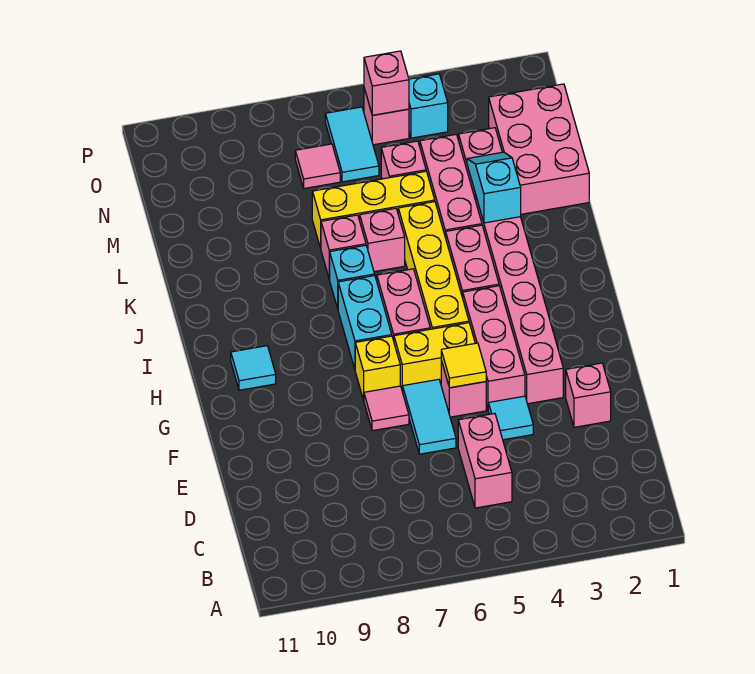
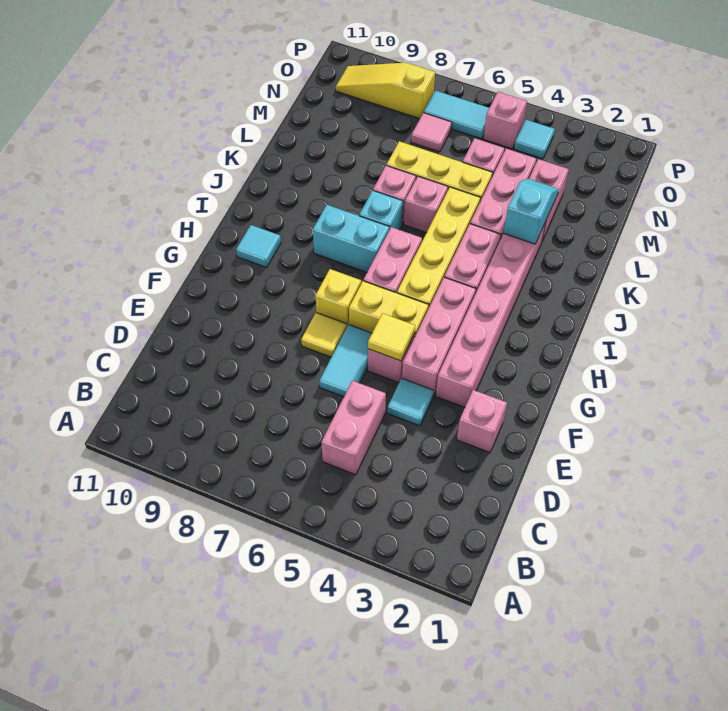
pink tile F7 level 1 -> yellow tile F7 level 1
cyan brick H7:I7 level 1 -> cyan brick I7:I8 level 1
pink brick L1:N2 level 1 -> none
cyan tile N6:O6 level 1 -> cyan tile O6:O7 level 1
cyan brick O4 level 1 -> cyan tile O4 level 1
pink brick O5 level 2 -> none
none -> yellow slope O8:O10 level 1 top 8

